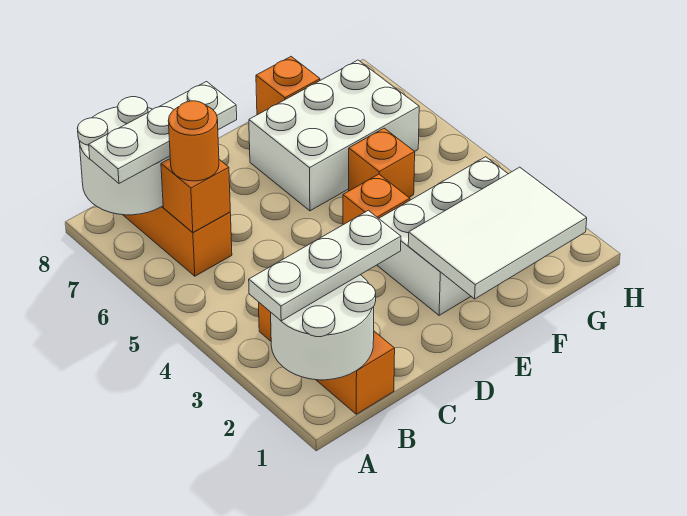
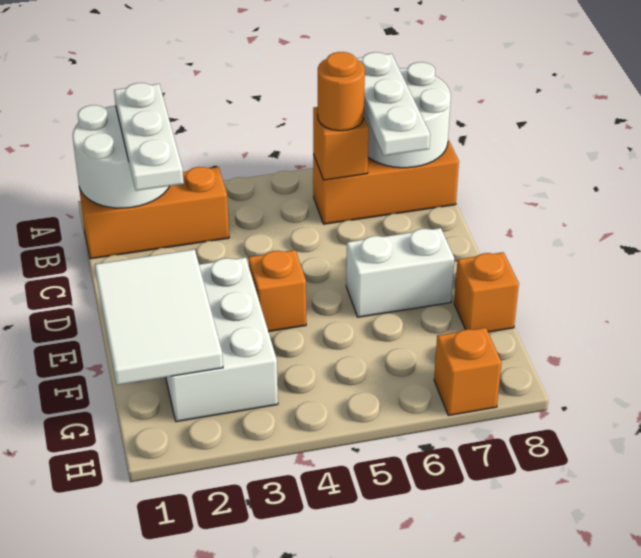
white brick E6:G7 level 1 -> white brick E6:E7 level 1
orange brick F5 level 1 -> orange brick H7 level 1

